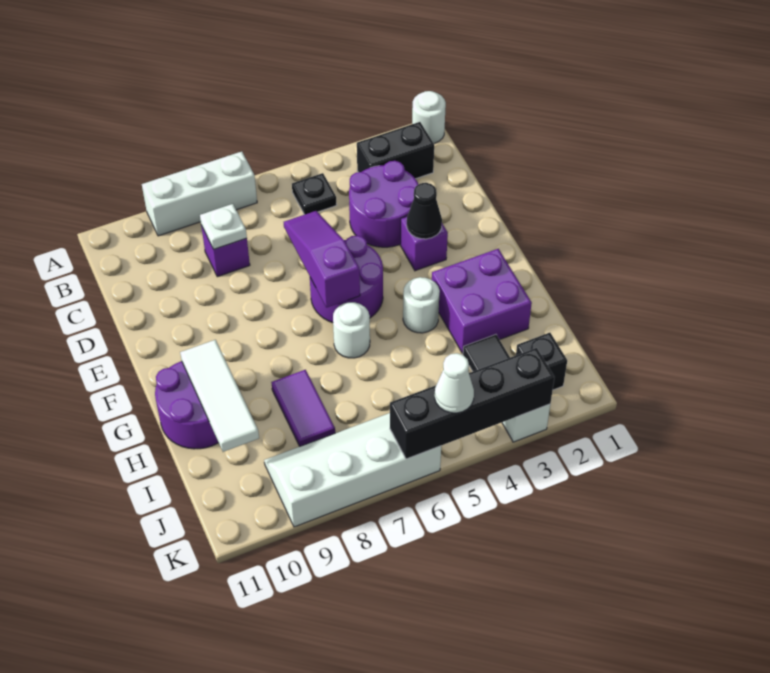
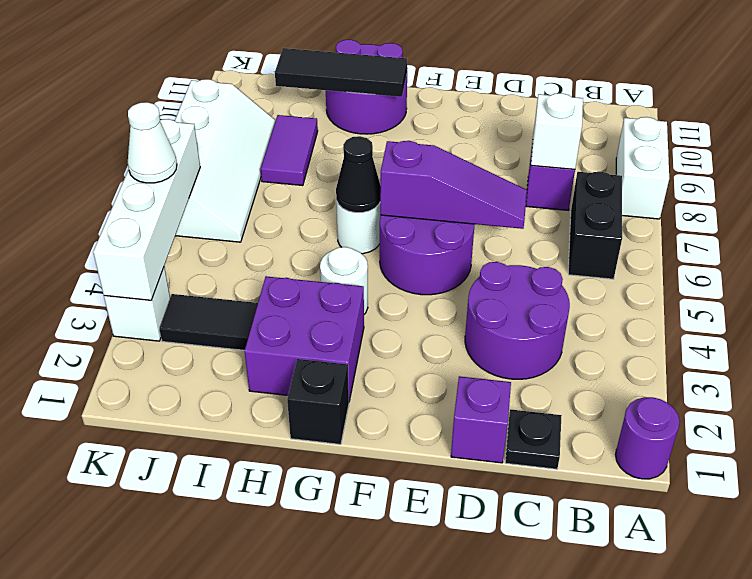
white round brick A1 level 1 -> purple round brick A1 level 1
white brick A7:A9 level 1 -> white brick A8:A9 level 1
black brick B2:B3 level 1 -> black brick B6:B7 level 1
black plate B5 level 1 -> black plate C1 level 1
white plate C8 level 2 -> white brick C8 level 2
purple brick E3 level 1 -> purple brick D1 level 1
black cone E3 level 2 -> black cone G6 level 2
white tile G10:I10 level 2 -> black tile G10:I10 level 2
purple tile H8:I8 level 1 -> purple tile I8:I9 level 1
black brick J2 level 1 -> black brick G1 level 1
black brick K3:K6 level 2 -> white brick K3:K6 level 2

